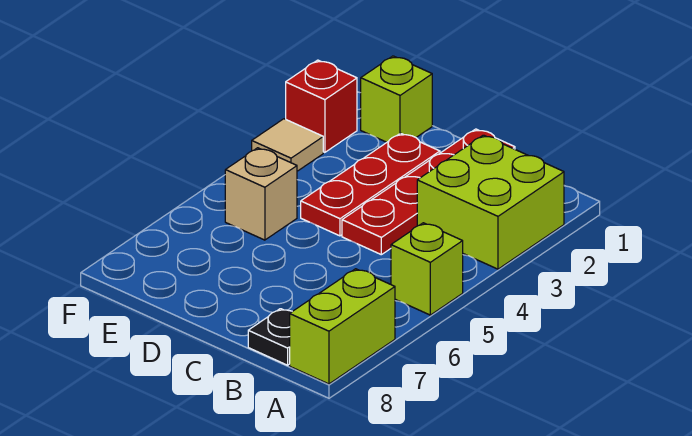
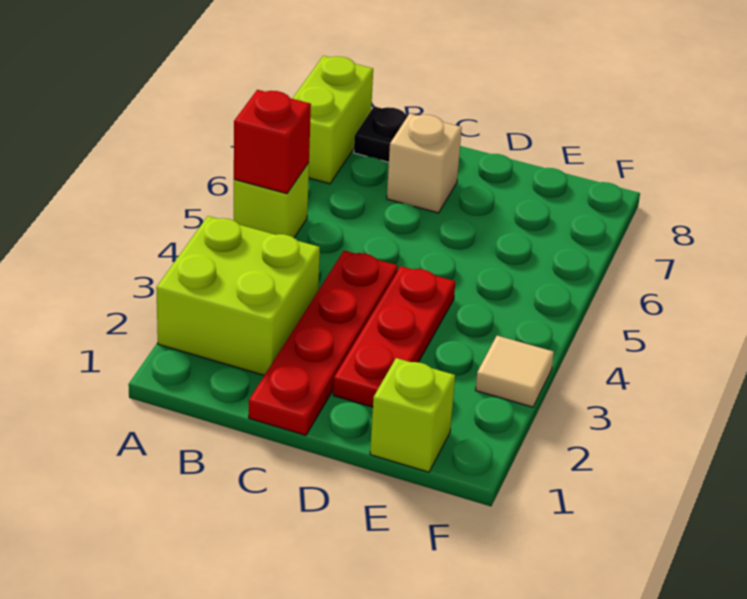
tan brick E5 level 1 -> tan brick C7 level 1
red brick F2 level 1 -> red brick A5 level 2

